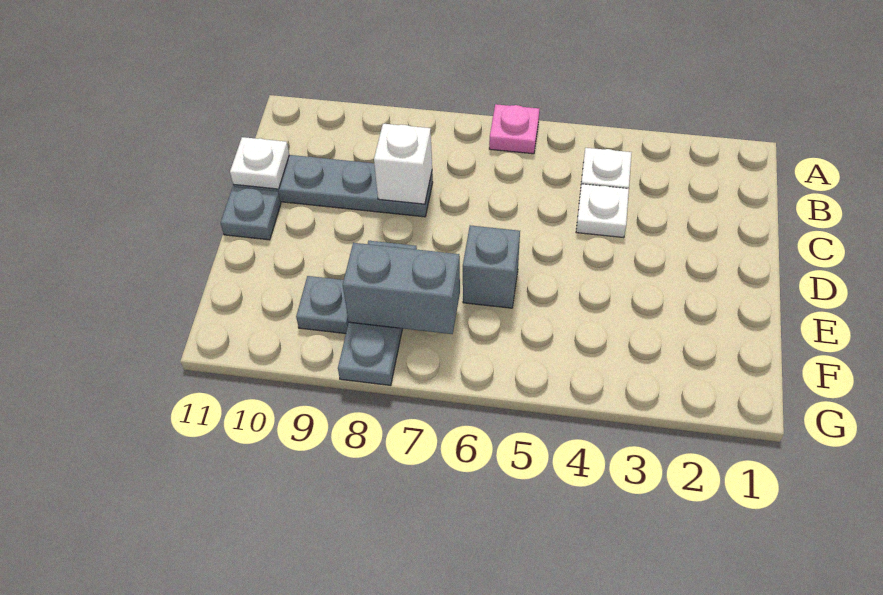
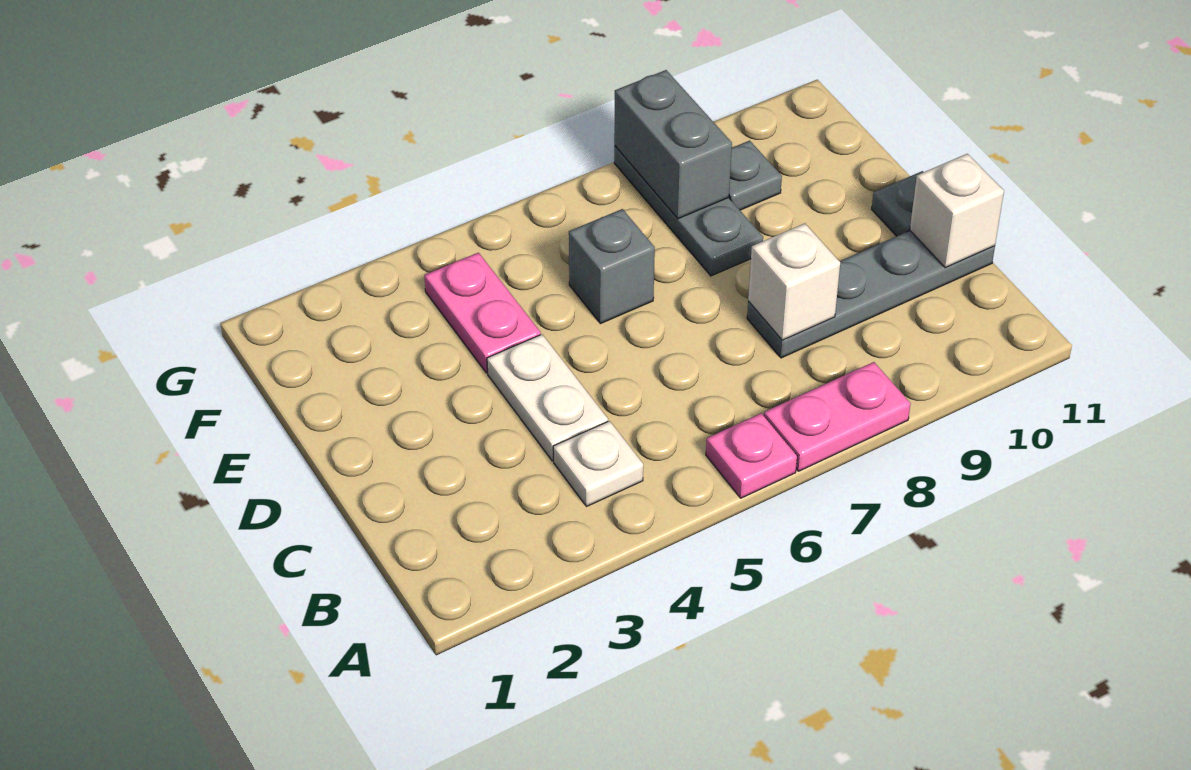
none -> pink plate A7:A8 level 1
white plate C4 level 1 -> white plate C4:D4 level 1
white plate C11 level 2 -> white brick C11 level 2
none -> pink plate E4:F4 level 1
grey brick F7:F8 level 2 -> grey brick F8:G8 level 2

